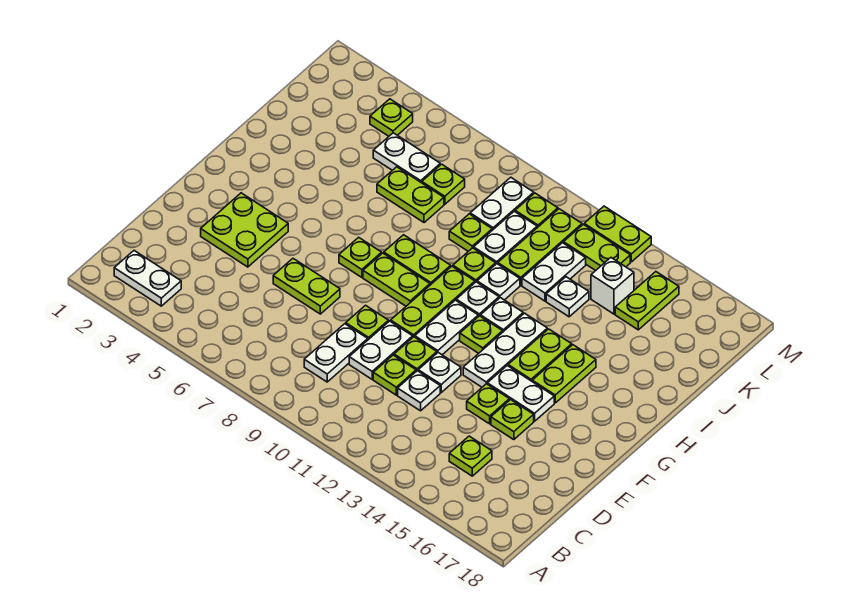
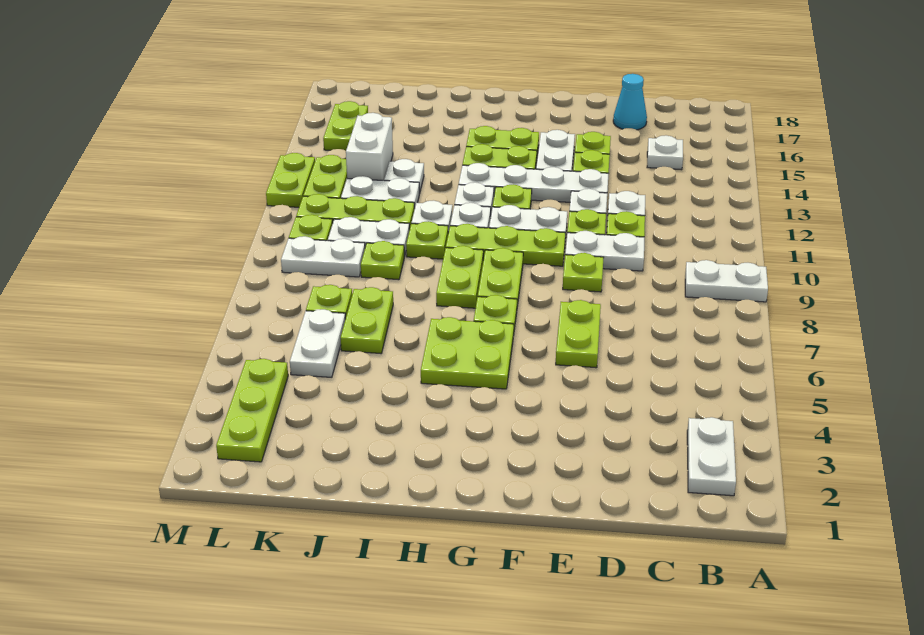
white plate C9:D9 level 1 -> white plate A9:B9 level 1
lime plate C15 level 1 -> white plate C15 level 1
none -> cyan cone D17 level 1
lime plate E3:F4 level 1 -> lime plate G5:H6 level 1
white plate F13:H13 level 1 -> white plate E13:H13 level 1
white brick K14 level 1 -> white brick K13:K14 level 1
lime plate K15:L15 level 1 -> lime plate L15:L16 level 1
lime plate L4 level 1 -> lime plate L2:L4 level 1

